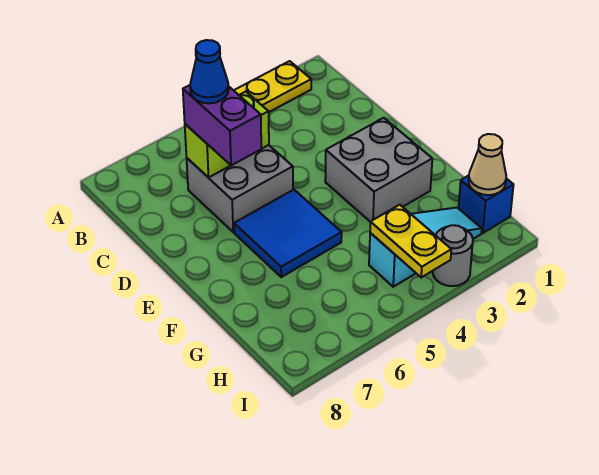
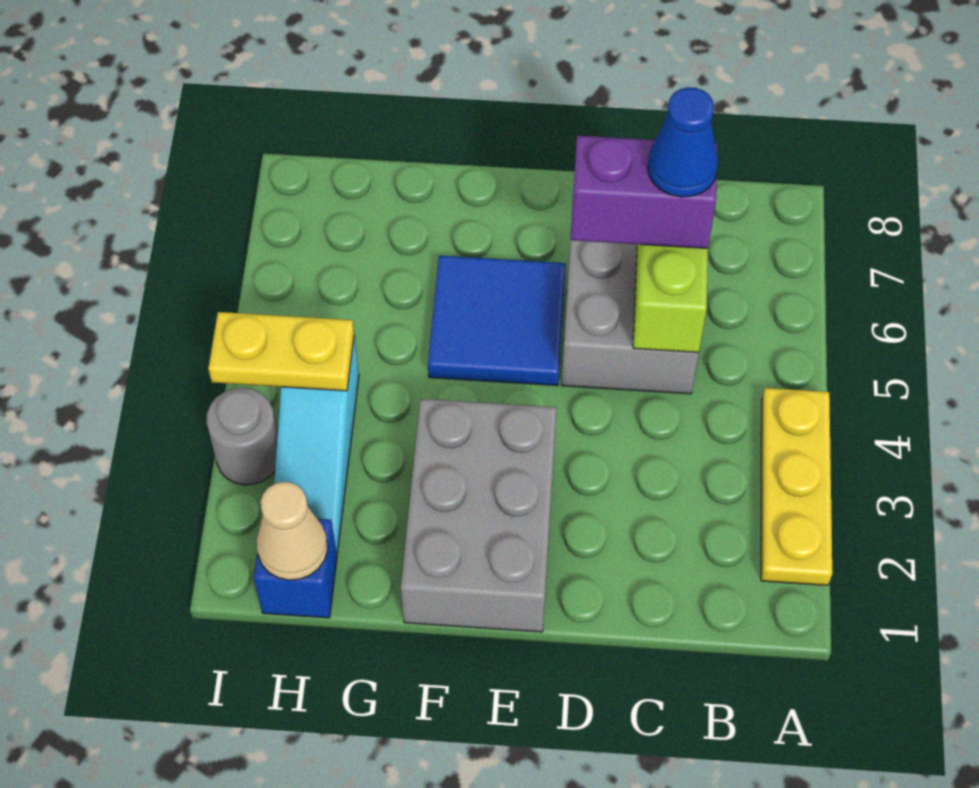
grey brick E2:F3 level 1 -> grey brick E1:F3 level 1

